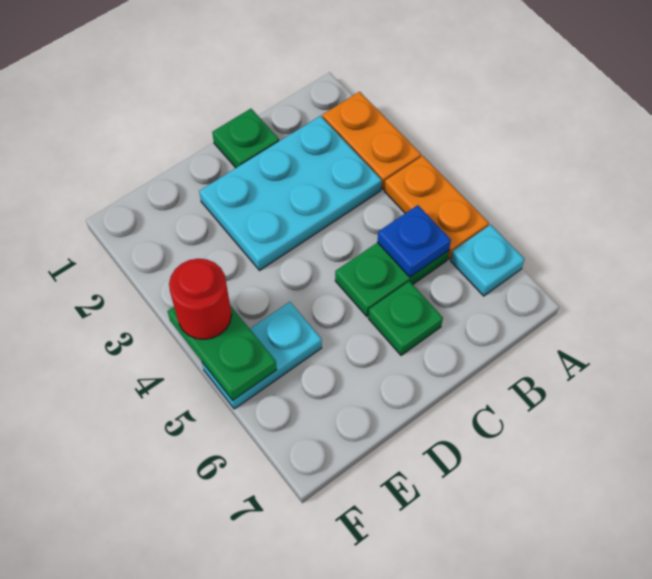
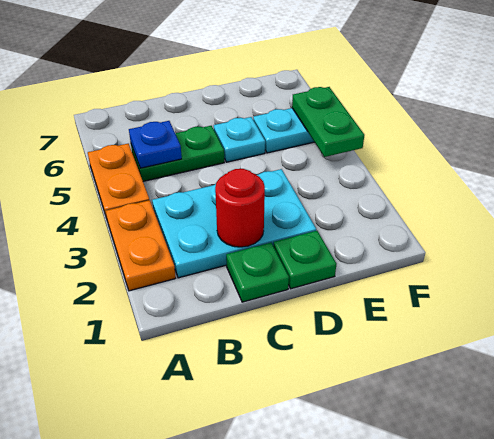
cyan plate A6 level 1 -> cyan plate D5 level 1
green plate C6 level 1 -> green plate D1 level 1
red round brick F4 level 3 -> red round brick C2 level 2

